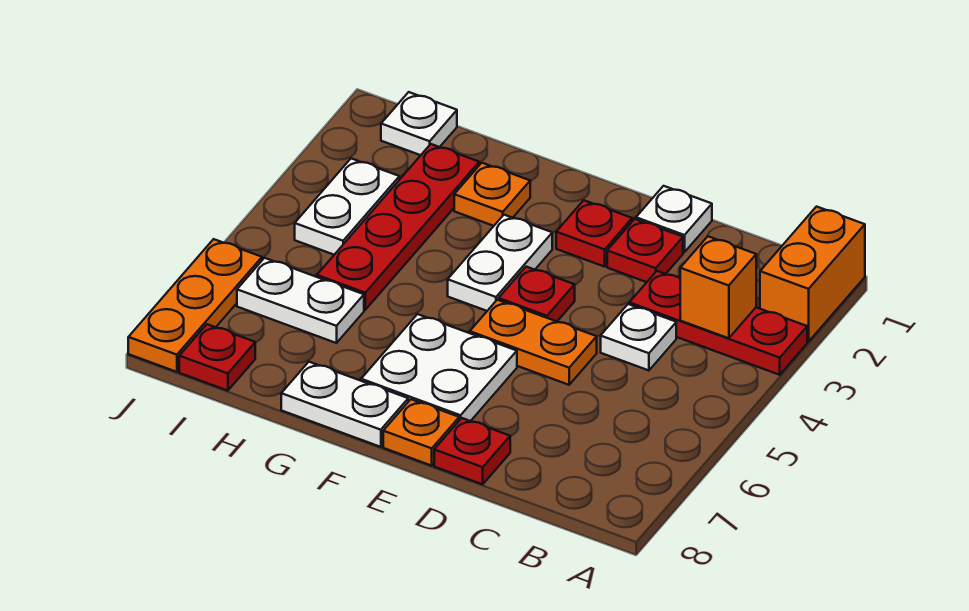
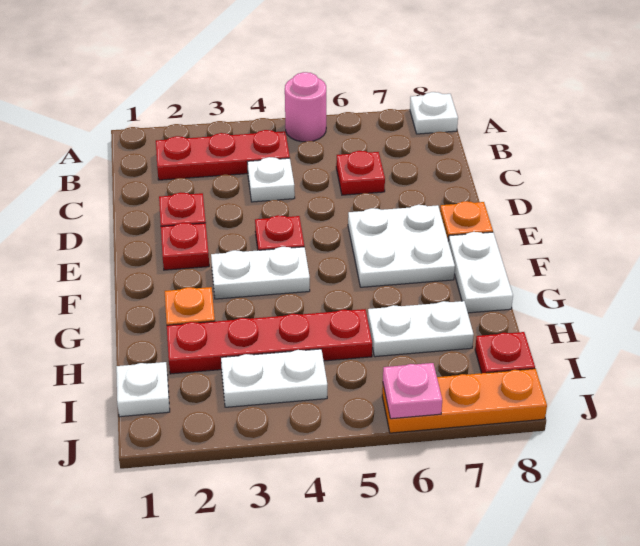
orange brick A1:A2 level 1 -> none
red plate A3:C3 level 1 -> red plate B2:B4 level 1
none -> pink round brick A5 level 1
orange brick B3 level 2 -> none
white plate D1 level 1 -> white plate A8 level 1
orange plate D5:E5 level 1 -> none
red plate D8 level 1 -> red plate C6 level 1
white plate H6:I6 level 1 -> white plate H6:H7 level 1
none -> pink plate J6 level 2

